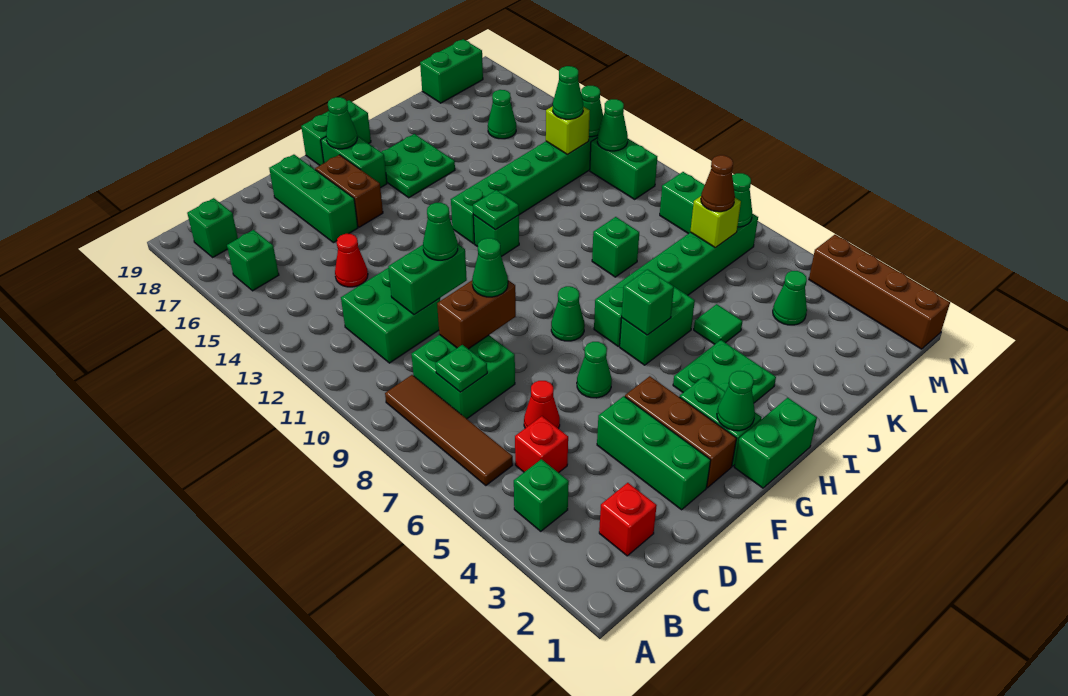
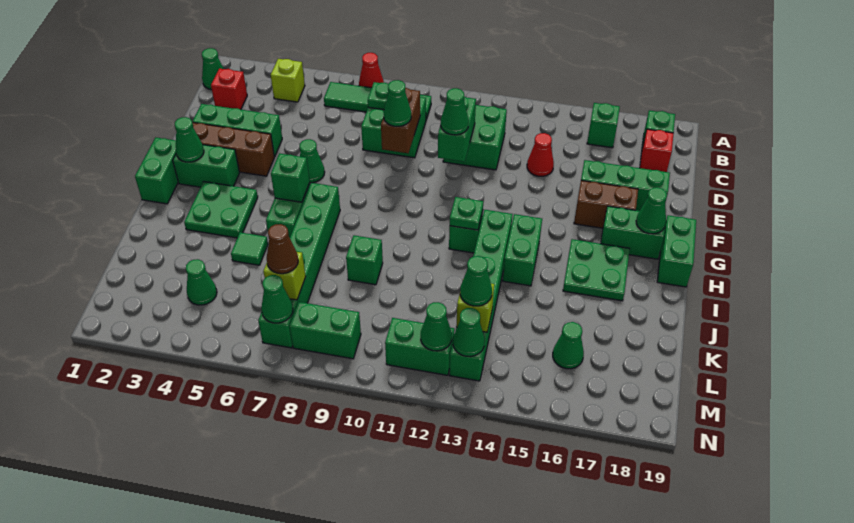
green brick B4 level 1 -> lime brick B4 level 1
brown tile B6:B9 level 1 -> green tile B6:B9 level 1
red brick C5 level 1 -> red brick C18 level 1
red cone D6 level 1 -> red cone A7 level 1
green cone G8 level 1 -> green cone B1 level 1
green brick L19:M19 level 1 -> green brick H14:I14 level 1
brown brick N1:N4 level 1 -> none

